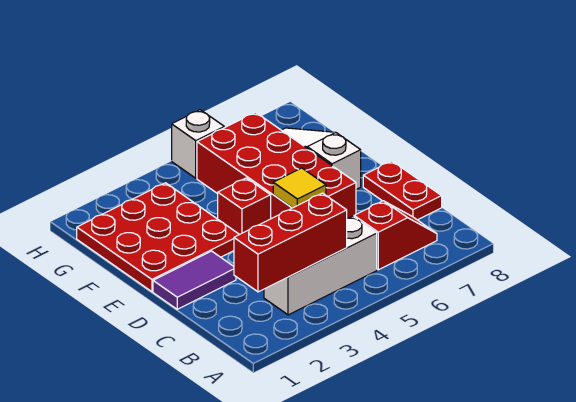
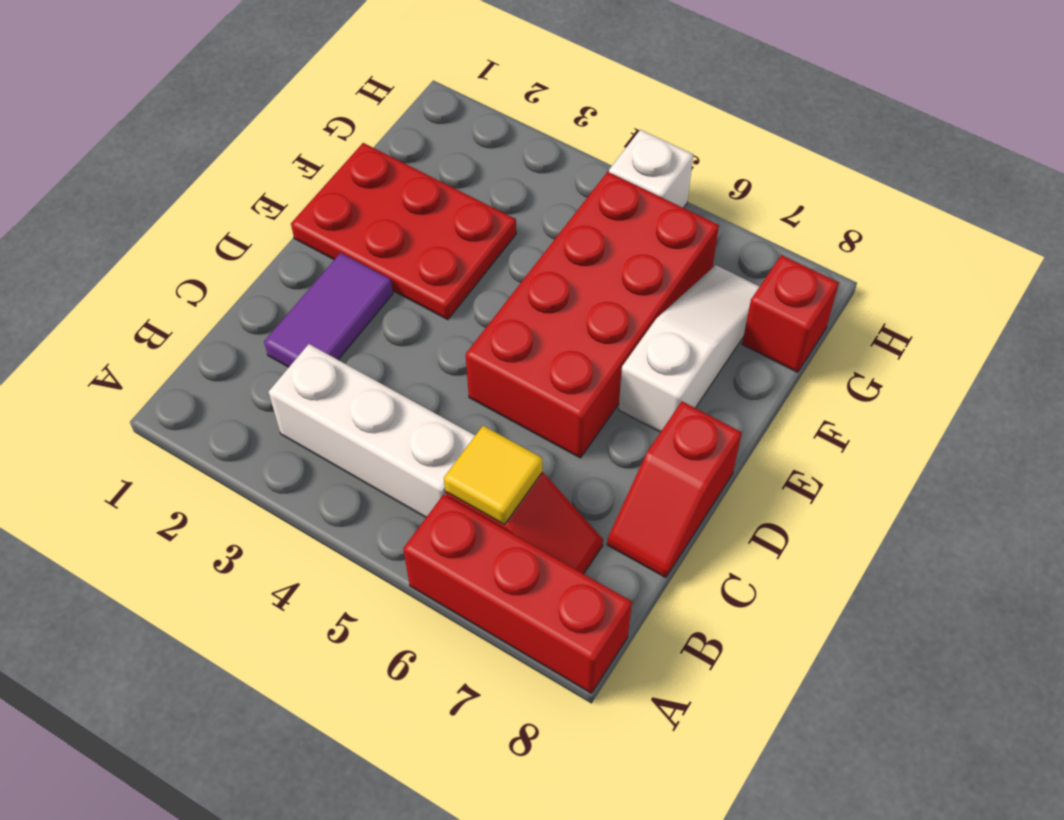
red brick B2:B4 level 2 -> red brick A6:A8 level 1
red plate C8:D8 level 1 -> red slope C8:D8 level 1 top D
purple tile D1:D2 level 1 -> purple tile C2:D2 level 1
yellow tile D5 level 2 -> yellow tile B6 level 2
red plate E1:G3 level 1 -> red plate E1:F3 level 1
red brick E4 level 1 -> red brick G8 level 1

